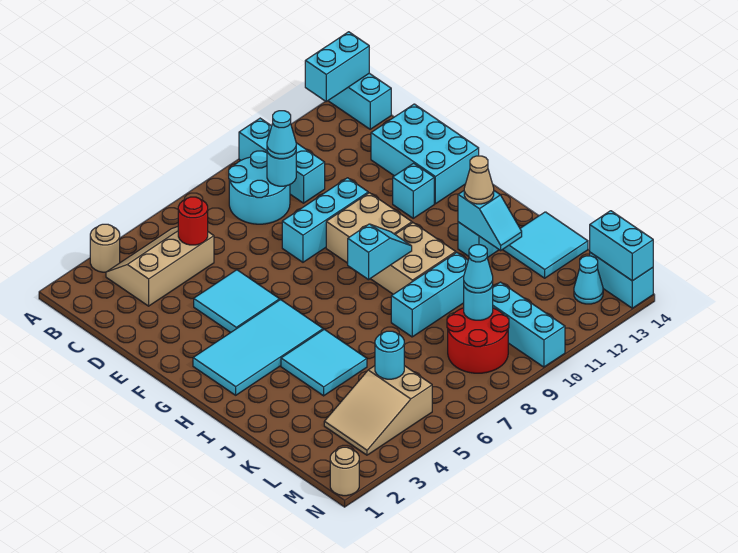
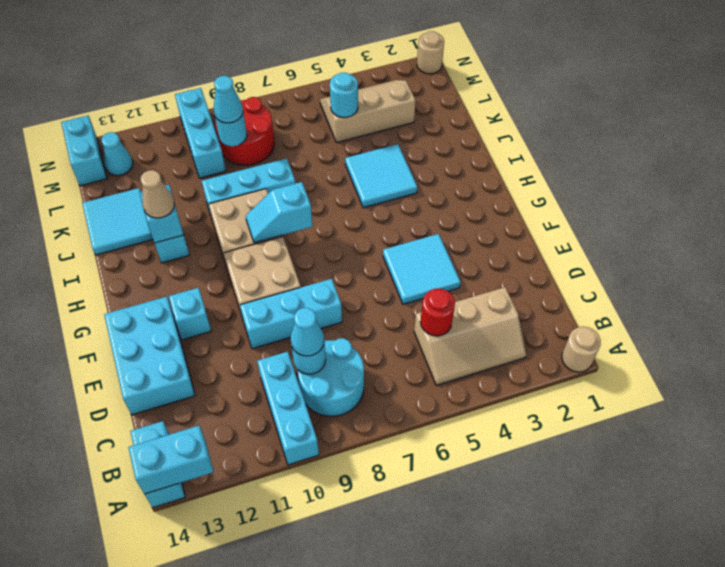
tan round brick A3 level 1 -> tan round brick A1 level 1
cyan tile G2:H5 level 1 -> none
tan slope L3:M5 level 1 top 5 -> tan slope L3:M5 level 1 top L
cyan brick M14:N14 level 2 -> none

